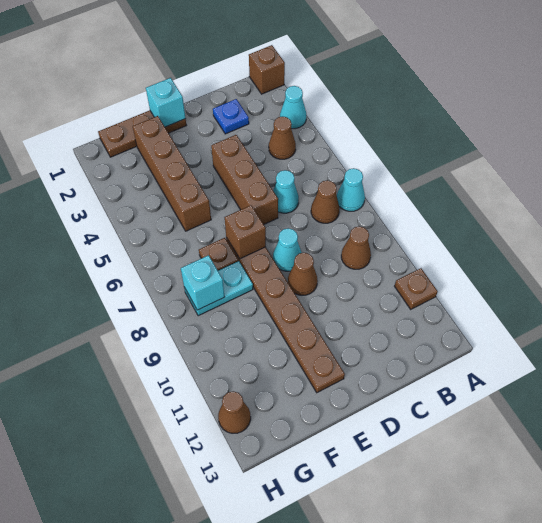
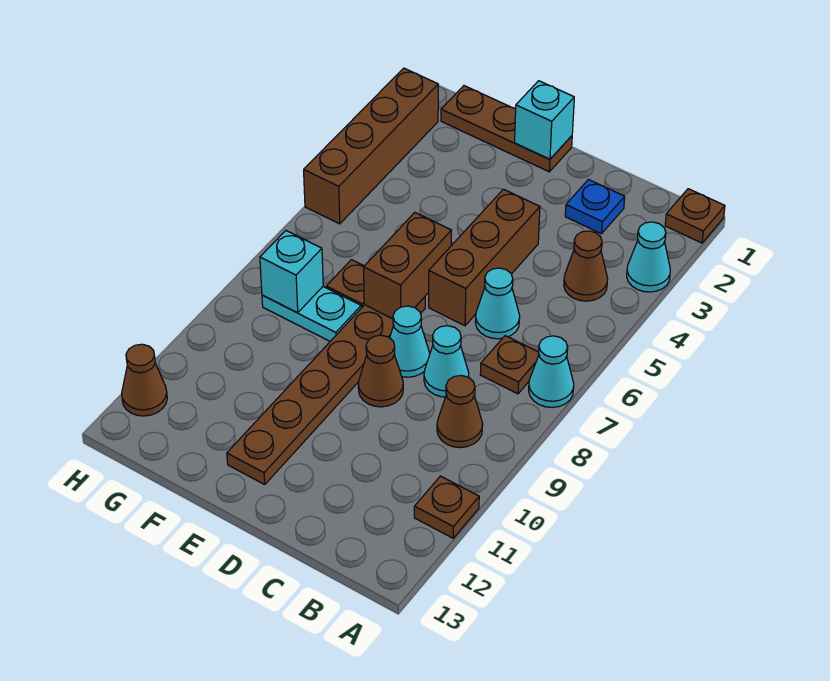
brown brick A1 level 1 -> brown plate A1 level 1
brown cone B7 level 1 -> brown plate B7 level 1
none -> cyan cone C8 level 1
brown brick E7 level 2 -> brown brick E6:E7 level 2
brown brick F2:F5 level 1 -> brown brick H2:H5 level 1

